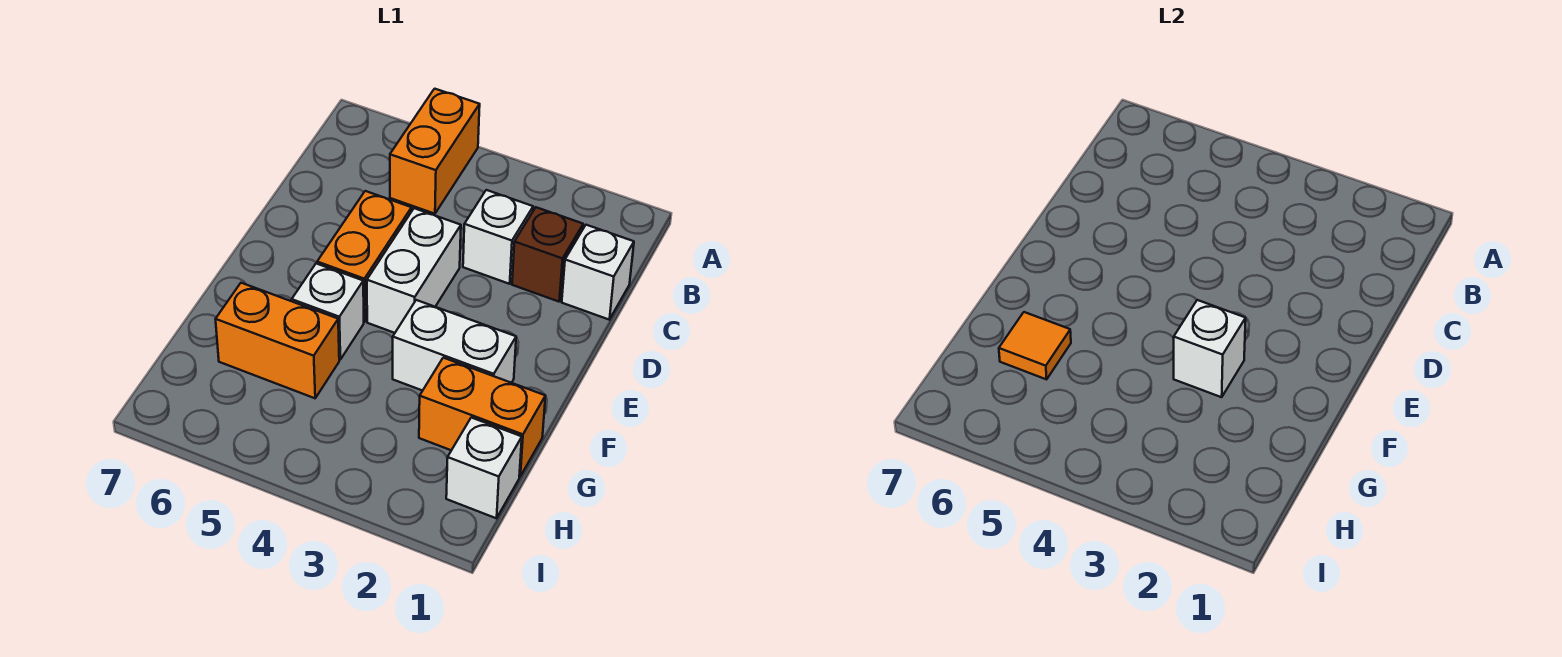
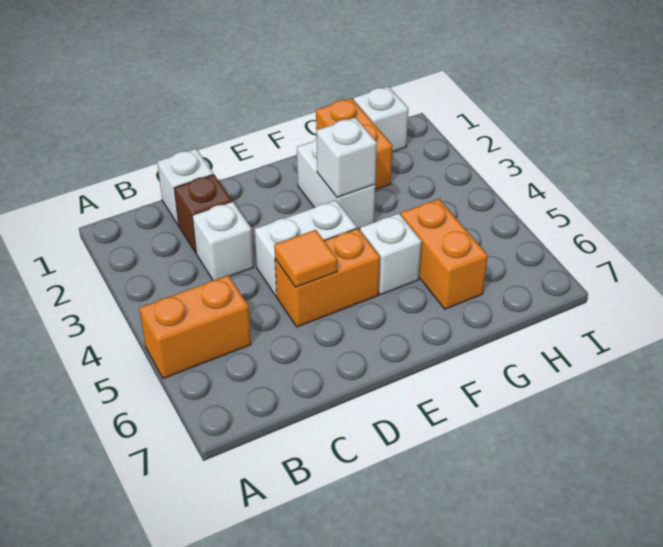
orange tile G6 level 2 -> orange tile D5 level 2

